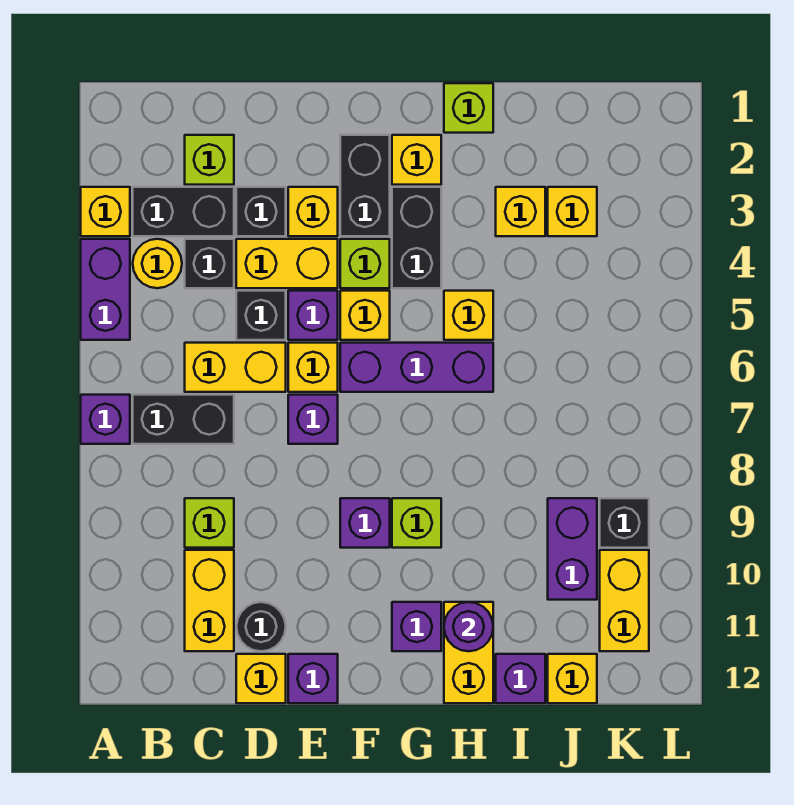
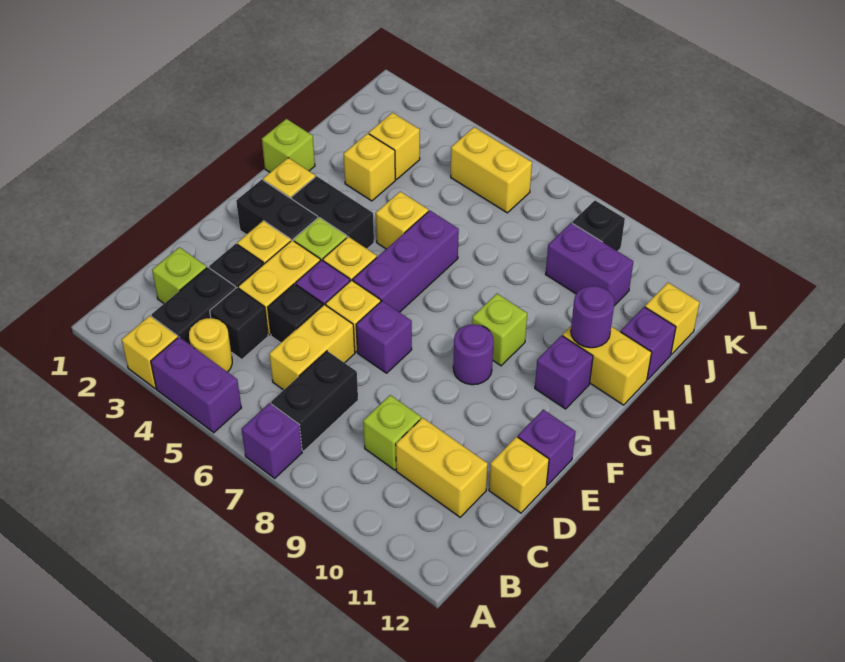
black round brick D11 level 1 -> none
purple brick F9 level 1 -> purple round brick F9 level 1
yellow brick K10:K11 level 1 -> yellow brick K5:K6 level 1

